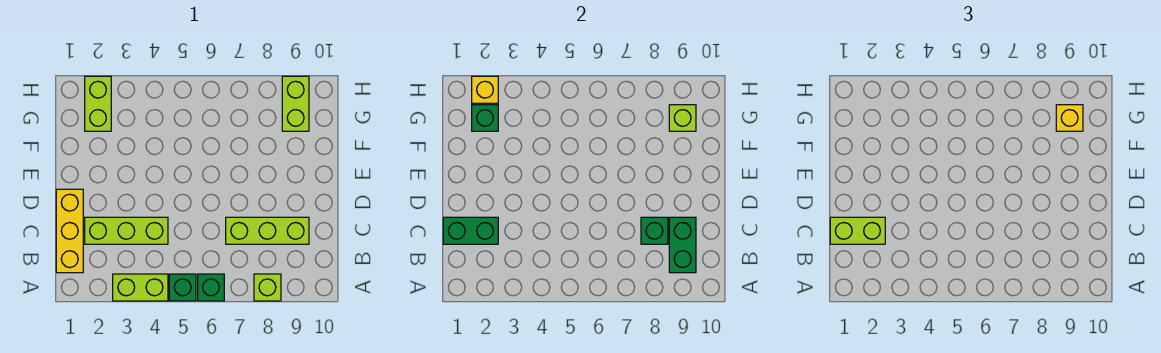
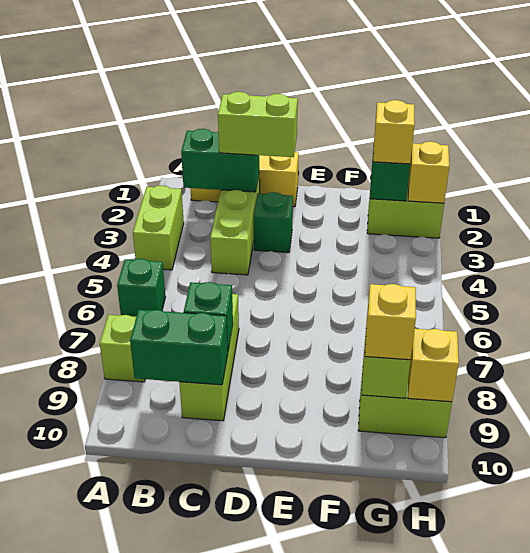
green brick A5 level 1 -> green brick D3 level 1
green brick C1:C2 level 2 -> green brick B2:C2 level 2
lime brick C1:C2 level 3 -> lime brick C2:D2 level 3
none -> yellow brick G2 level 3
none -> yellow brick H9 level 2

